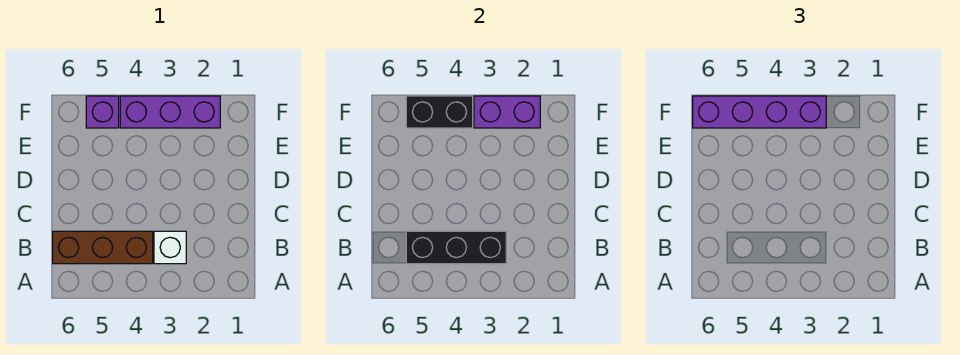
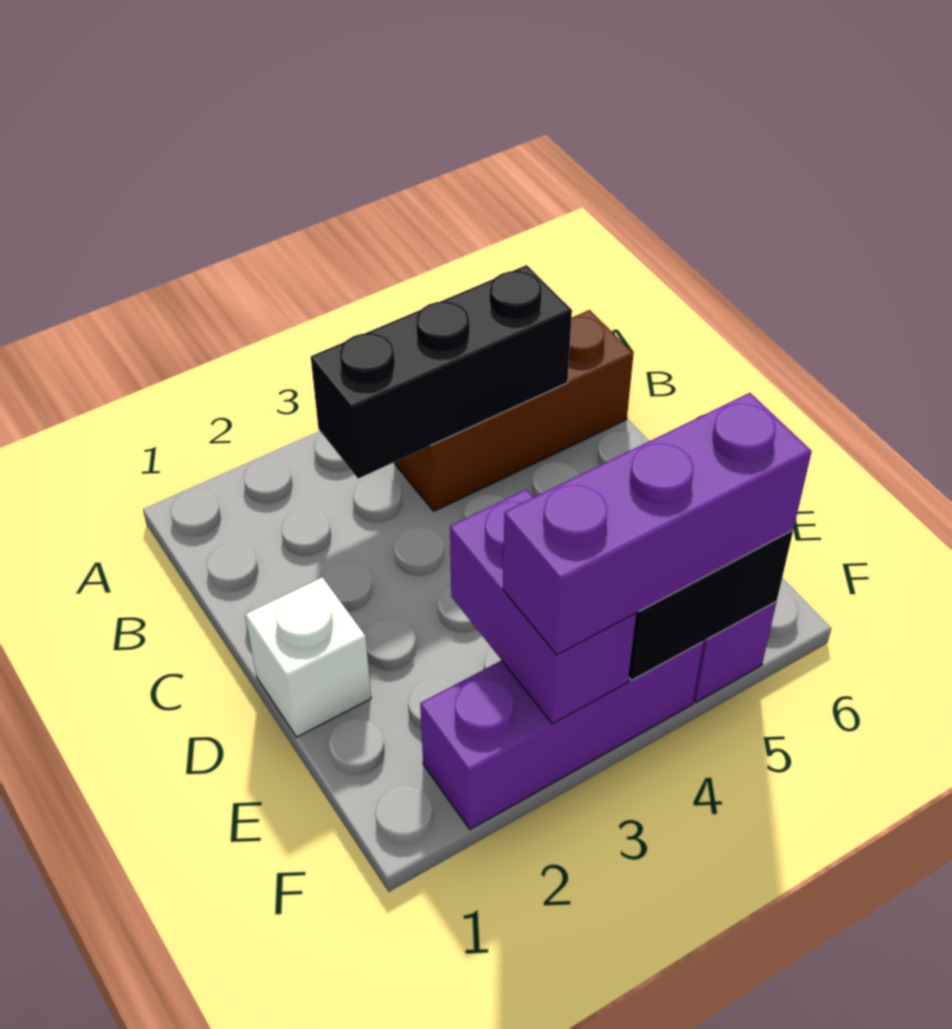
white brick B3 level 1 -> white brick D1 level 1
purple brick F2:F3 level 2 -> purple brick E3:F3 level 2
purple brick F3:F6 level 3 -> purple brick F3:F5 level 3

